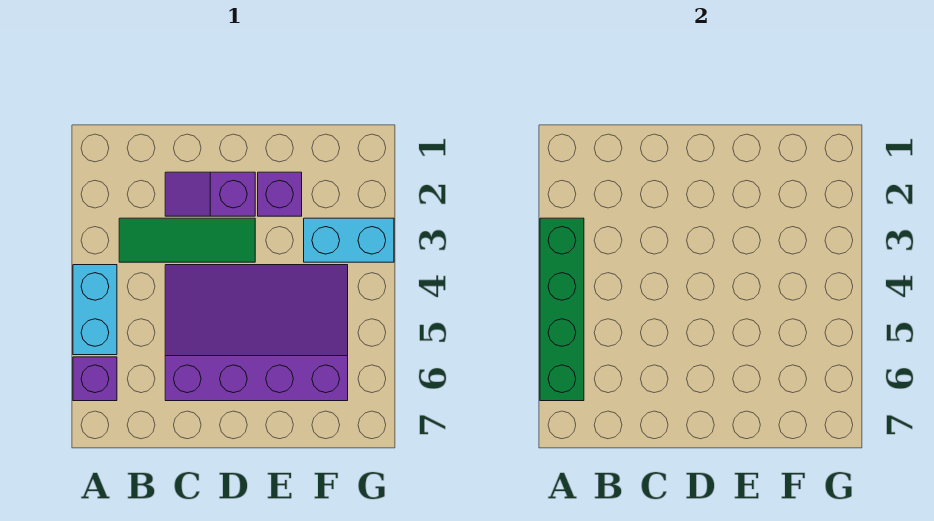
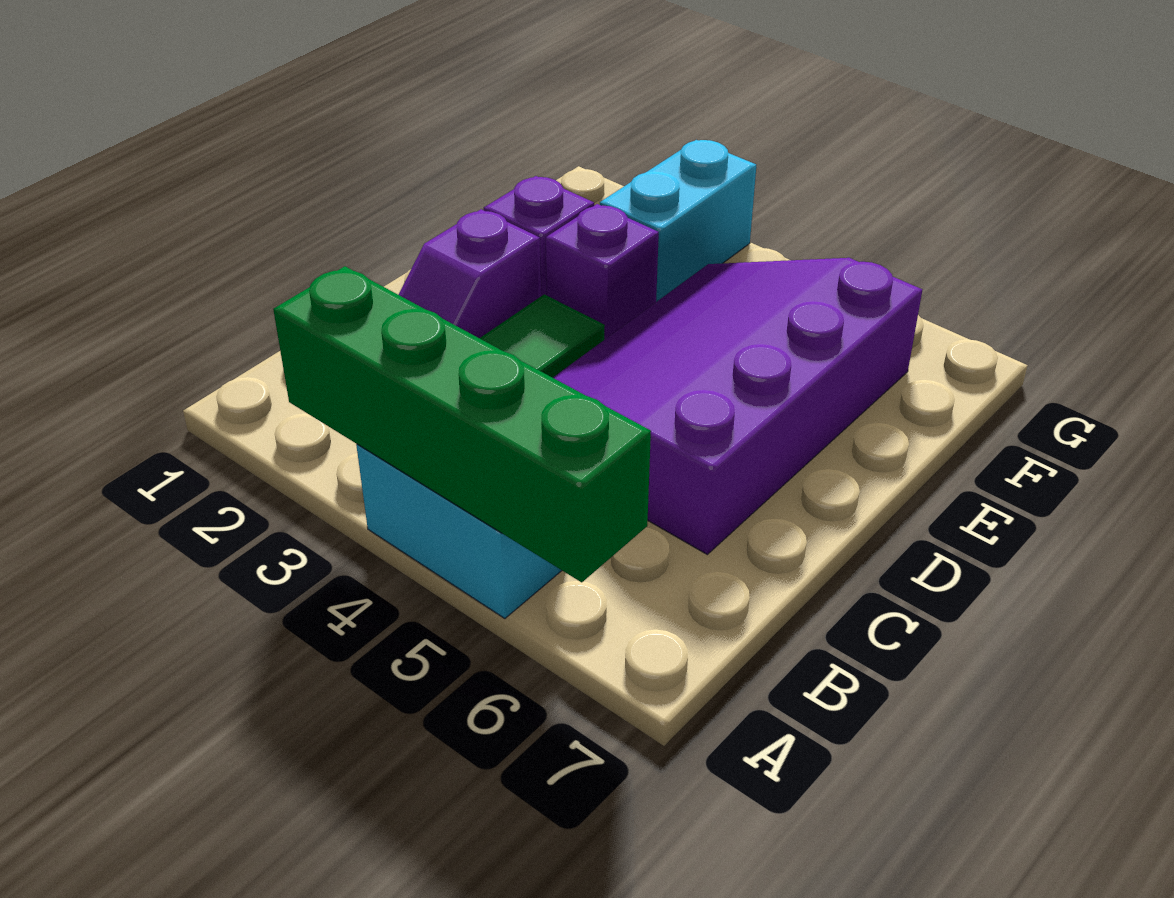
purple brick A6 level 1 -> purple brick E3 level 1

